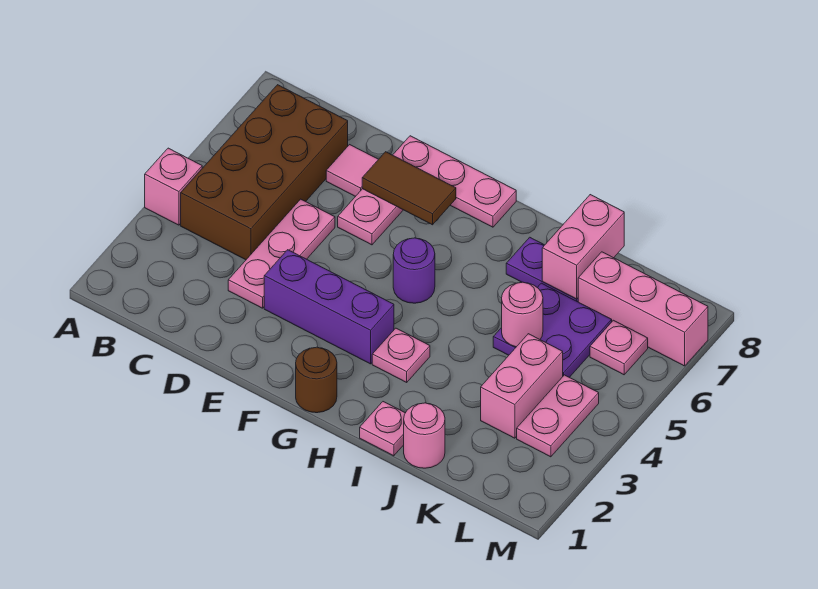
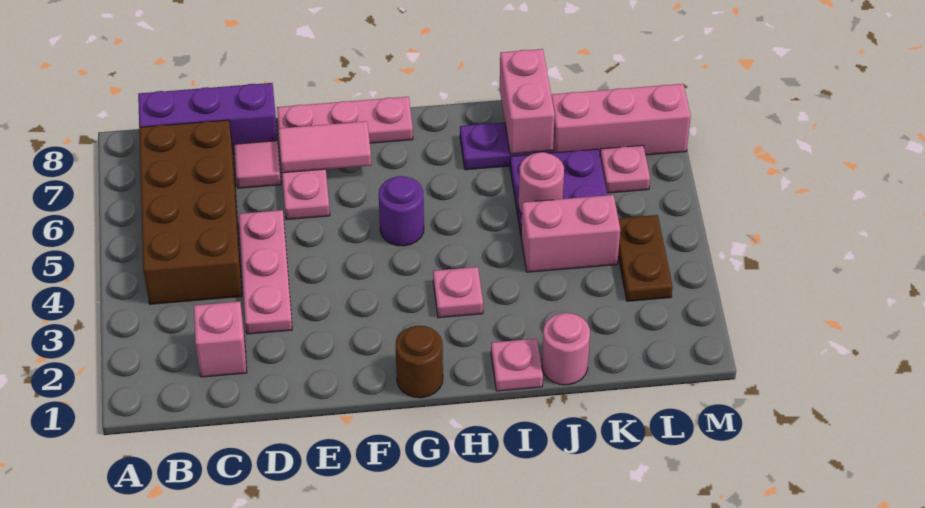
pink brick A4 level 1 -> pink brick C2 level 1
purple brick E3:G3 level 1 -> purple brick B8:D8 level 1
brown tile E7:F7 level 2 -> pink tile E7:F7 level 2
pink brick K3:K4 level 1 -> pink brick J4:K4 level 1
pink plate L3:L4 level 1 -> brown plate L3:L4 level 1

